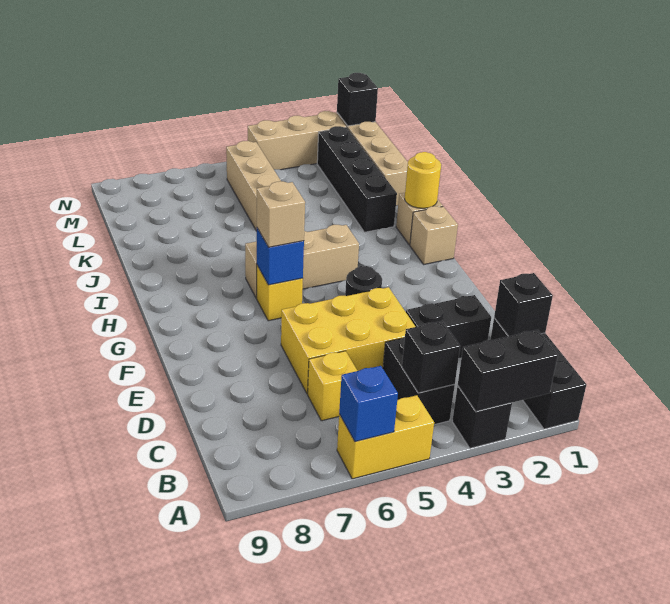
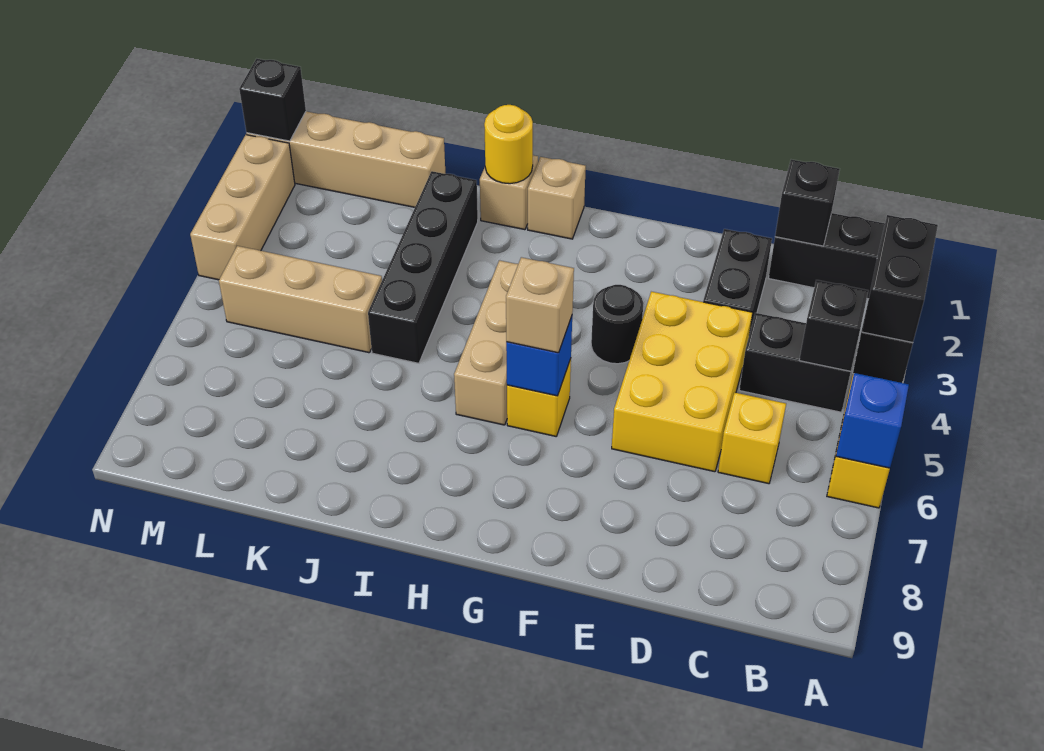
black brick J2:M2 level 1 -> black brick J2:J5 level 1

